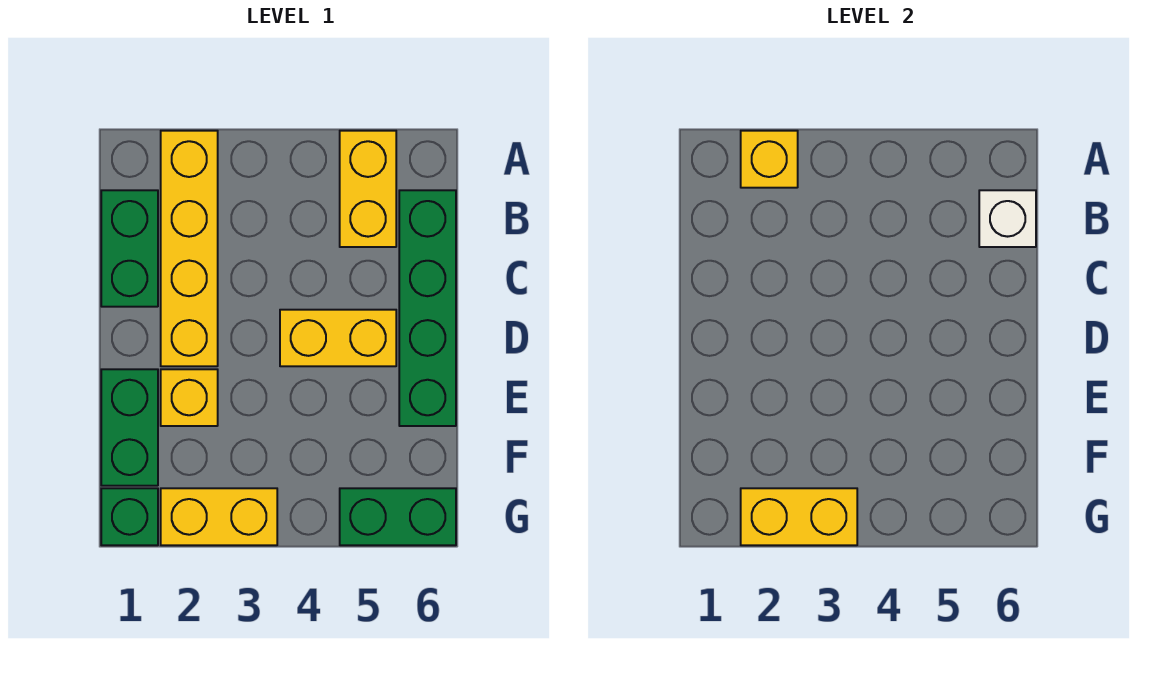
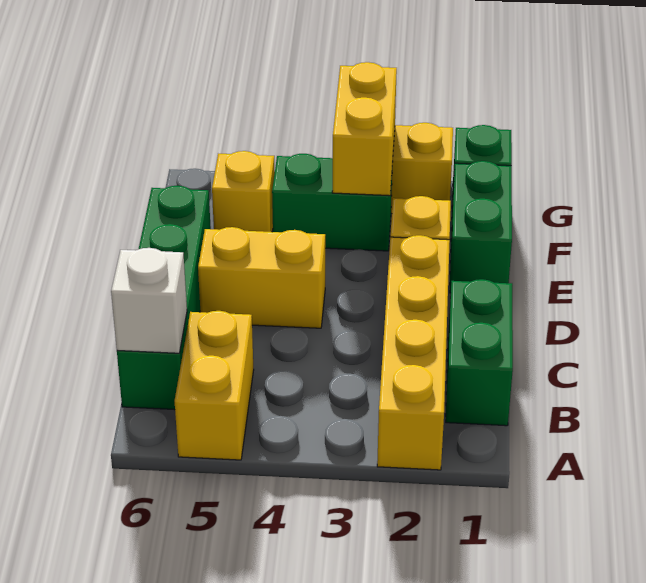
yellow brick A2 level 2 -> yellow brick F5 level 1
yellow brick G2:G3 level 2 -> yellow brick F3:G3 level 2
green brick G5:G6 level 1 -> green brick F3:F4 level 1

